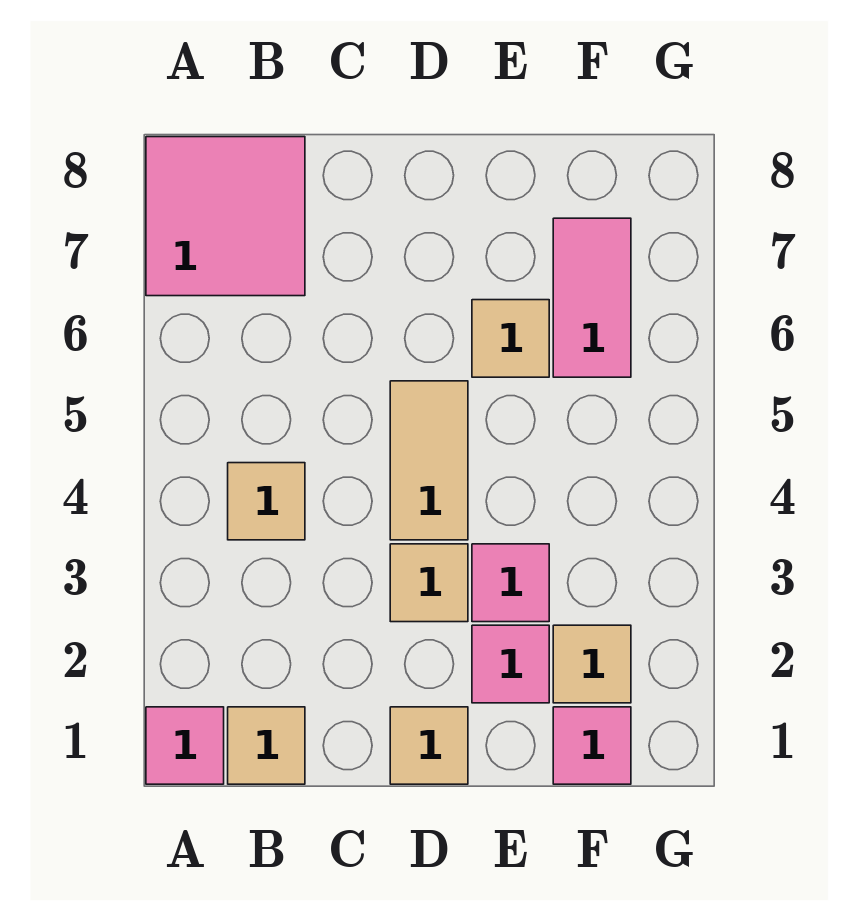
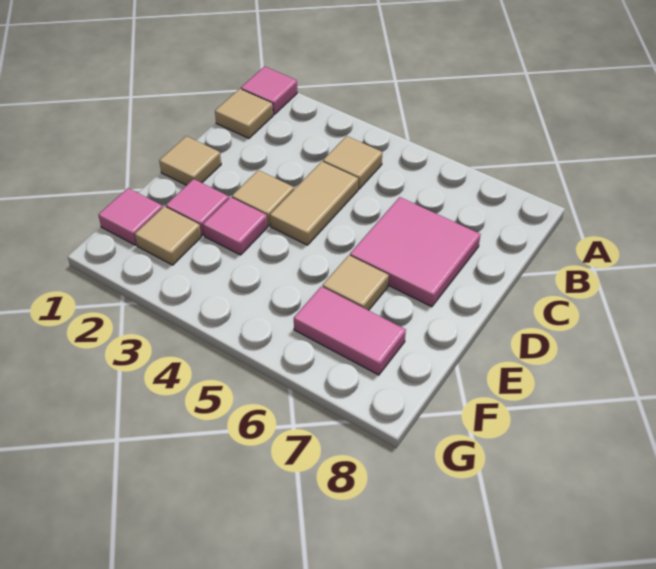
pink tile A7:B8 level 1 -> pink tile C6:D7 level 1
tan tile D4:D5 level 1 -> tan tile C4:D4 level 1

